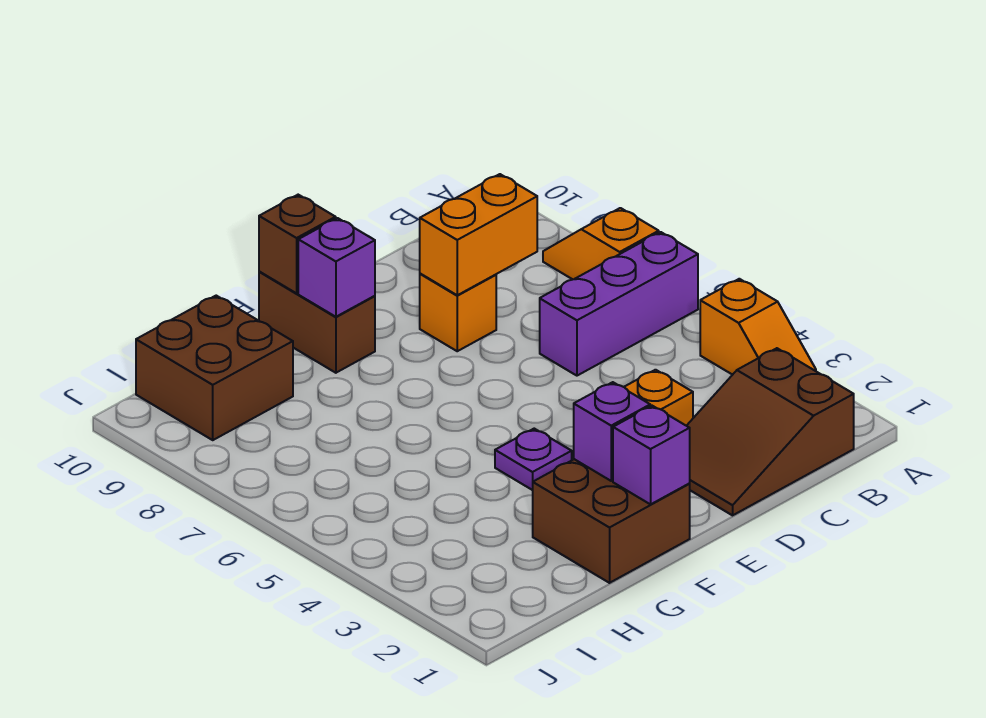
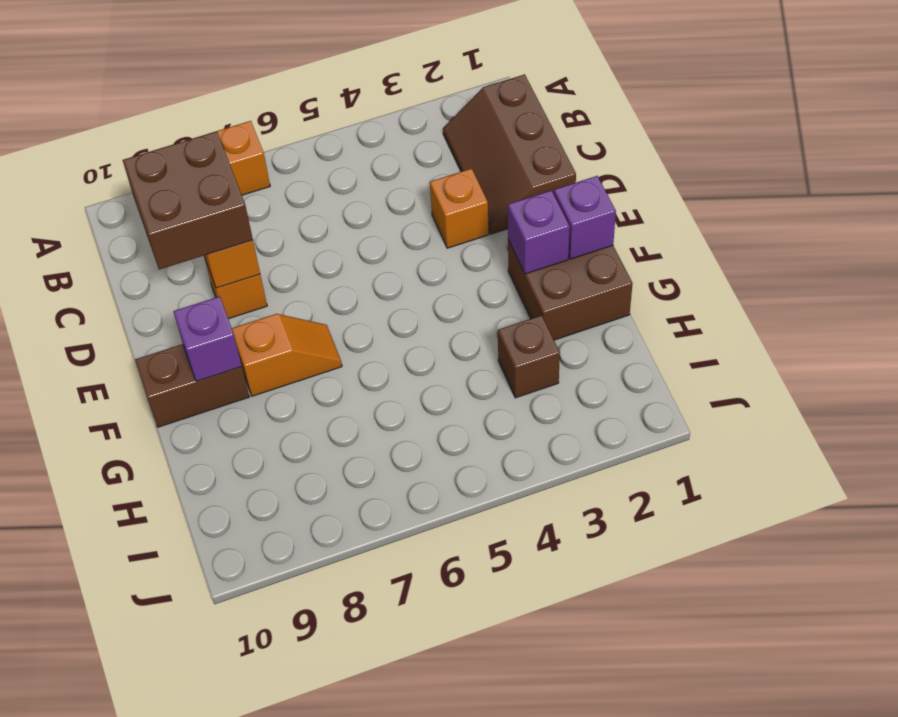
orange slope A3:A4 level 1 top 4 -> orange slope F7:F8 level 1 top 8
purple brick A6:C6 level 1 -> none
brown slope B1:D2 level 1 top B -> brown slope B1:D2 level 1 top 1
purple plate F4 level 1 -> none
brown brick F10 level 2 -> brown brick H3 level 1
brown brick H9:I10 level 1 -> brown brick C8:D9 level 3

